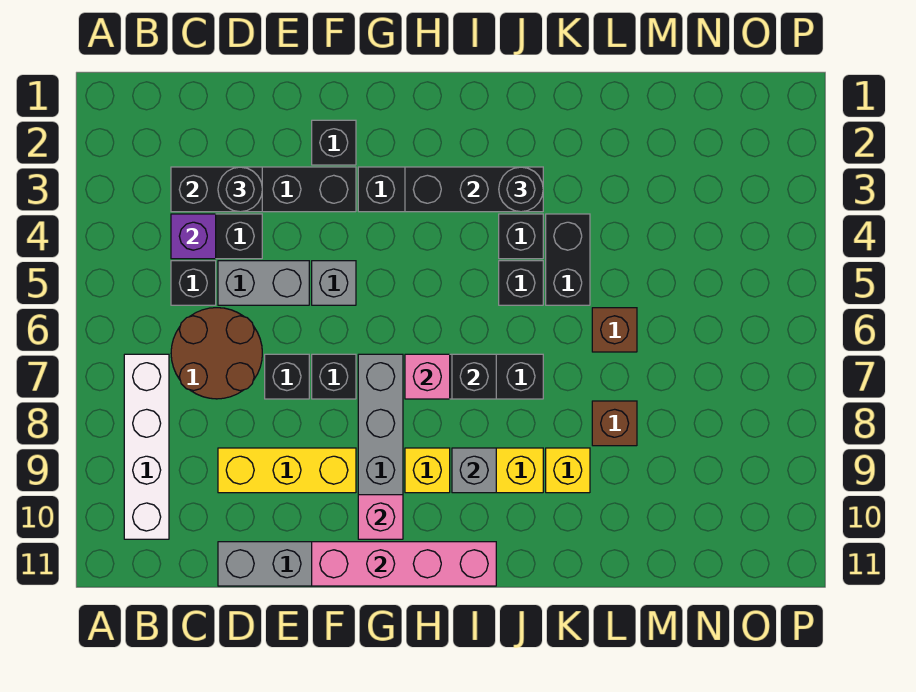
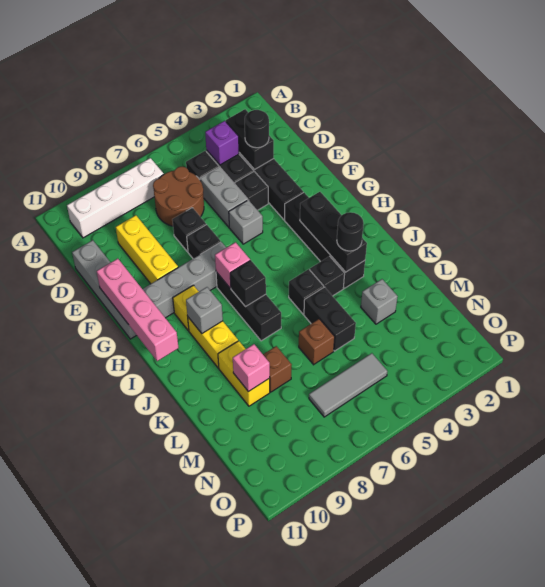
black brick F2 level 1 -> black brick E4 level 1
pink brick G10 level 2 -> pink brick L9 level 2
black brick K4:K5 level 1 -> black brick K5:L5 level 1
yellow brick K9 level 1 -> yellow brick K9:L9 level 1
none -> grey brick L3 level 1
none -> grey tile N5:N7 level 1

